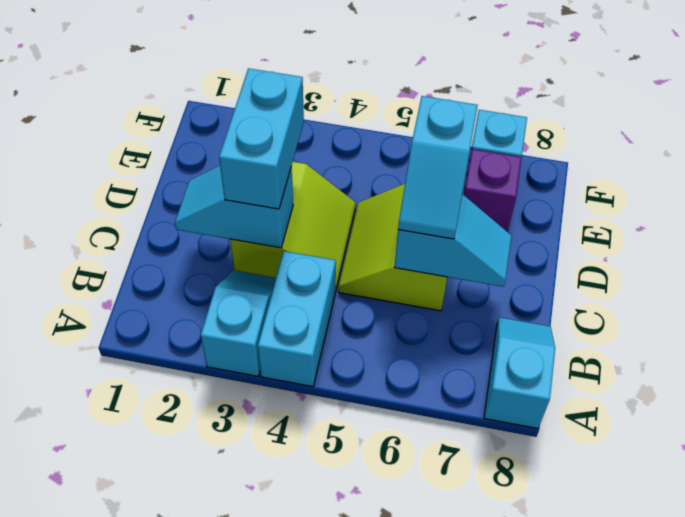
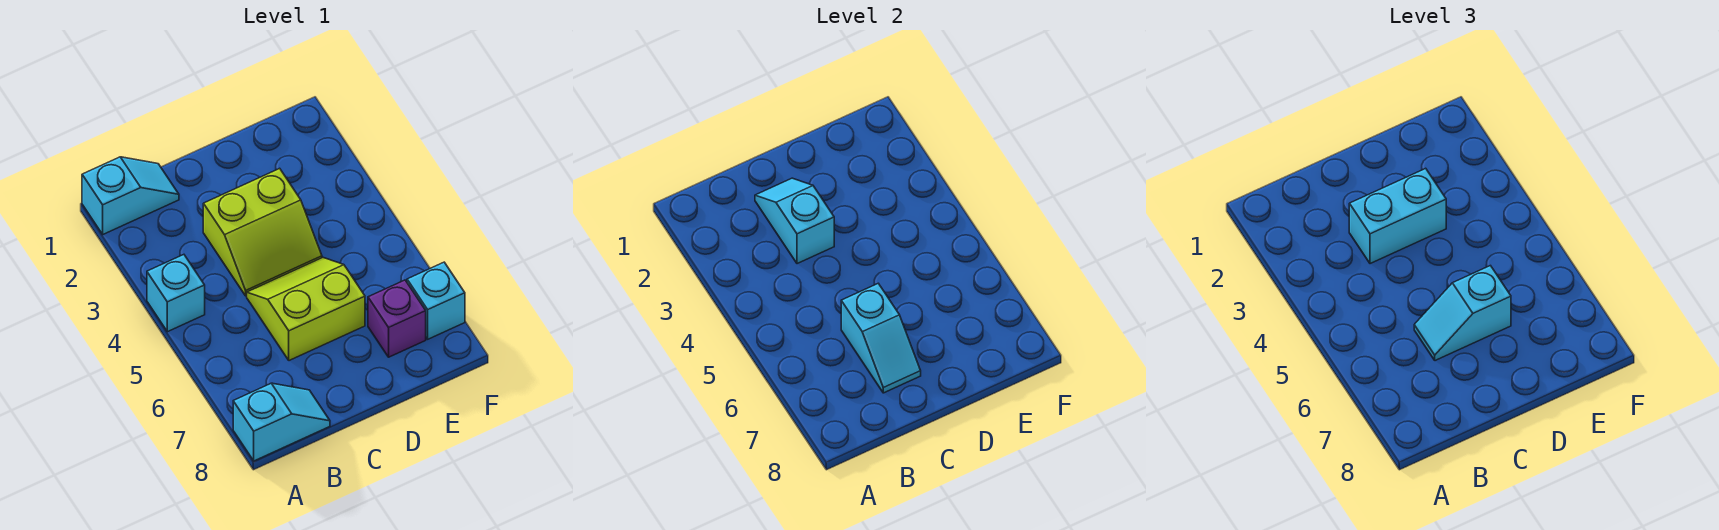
cyan slope A3:B3 level 1 top A -> cyan slope A1:B1 level 1 top A
cyan brick A4:B4 level 1 -> cyan brick A4 level 1

